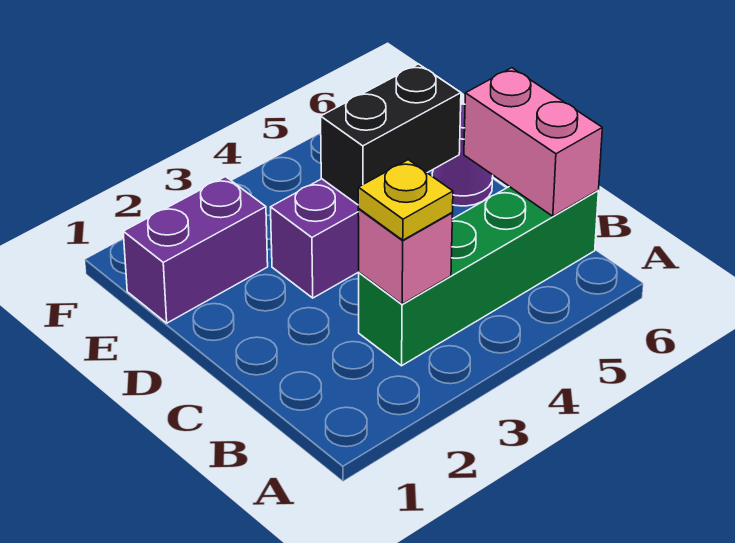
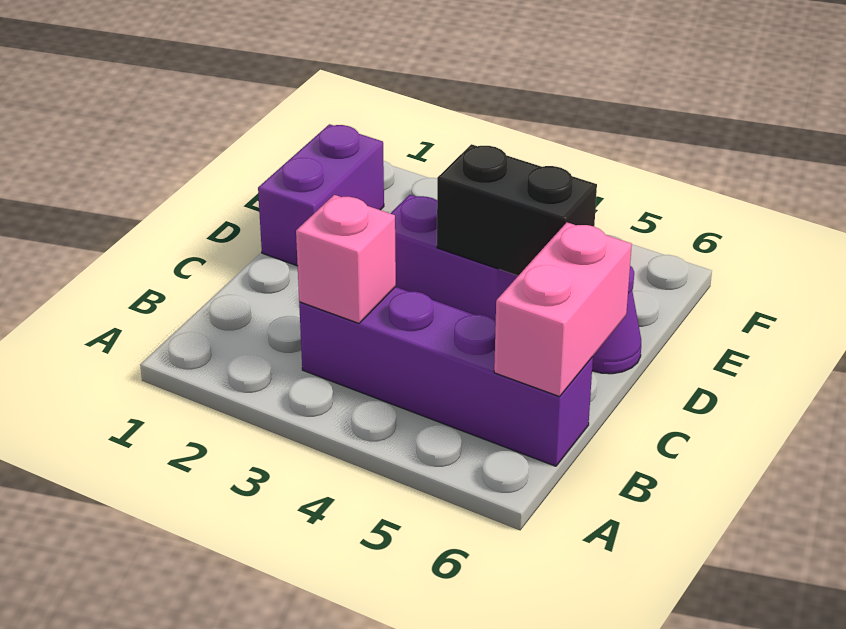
green brick B3:B6 level 1 -> purple brick B3:B6 level 1
yellow plate B3 level 3 -> none
purple brick E1:E2 level 1 -> purple brick D1:E1 level 1

